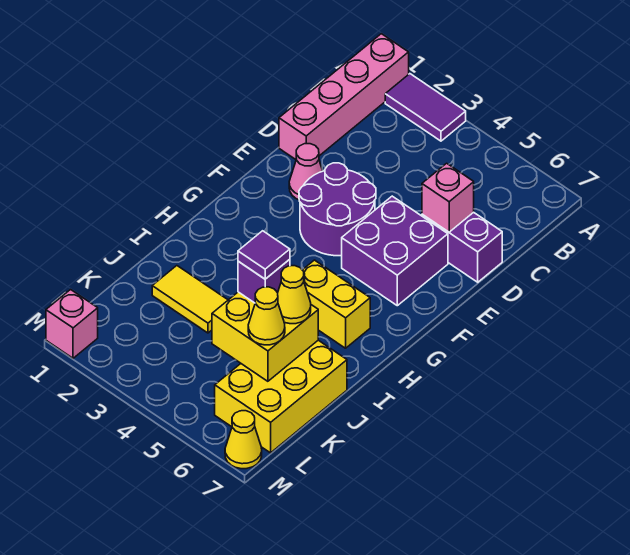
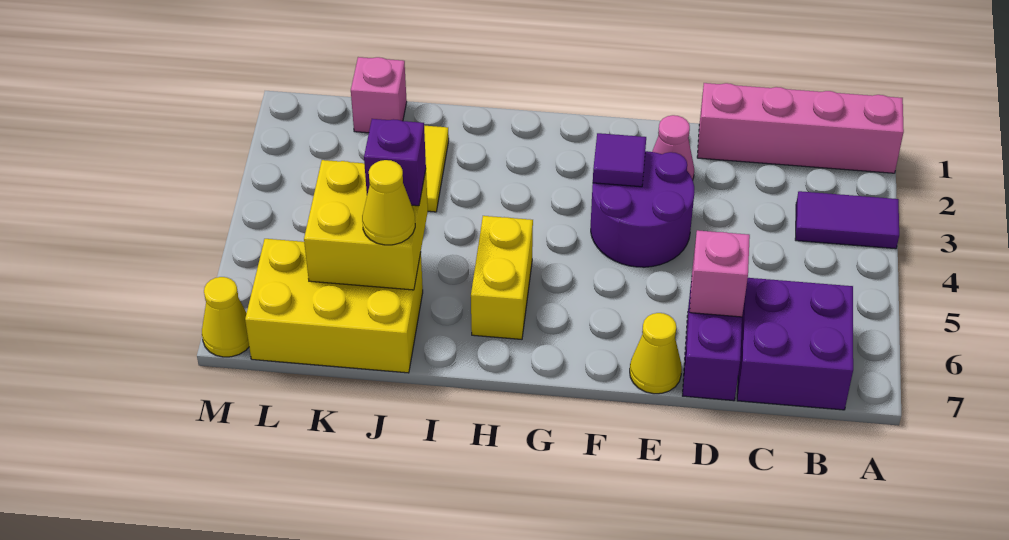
purple tile A2:A3 level 1 -> purple tile A3:B3 level 1
purple brick E5:F6 level 1 -> purple brick B6:C7 level 1
purple tile J5 level 4 -> purple tile F3 level 2
yellow cone K6 level 3 -> yellow cone E7 level 1
pink brick M1 level 1 -> pink brick K1 level 1

